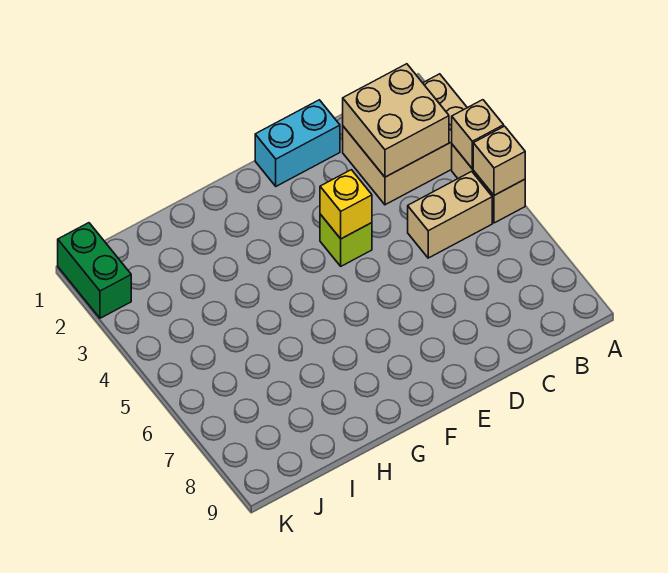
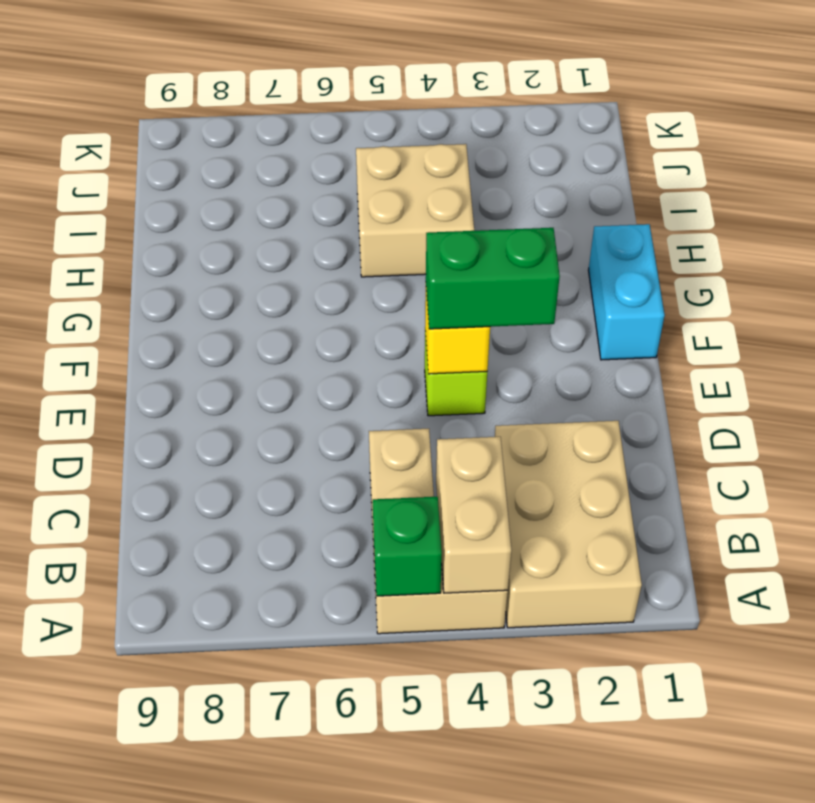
tan brick A4 level 2 -> tan brick A4:B4 level 2
tan brick A5 level 2 -> green brick A5 level 2
tan brick B2:C3 level 2 -> tan brick H4:I5 level 1
cyan brick D1:E1 level 1 -> cyan brick F1:G1 level 1
green brick K1:K2 level 1 -> green brick E3:E4 level 3

